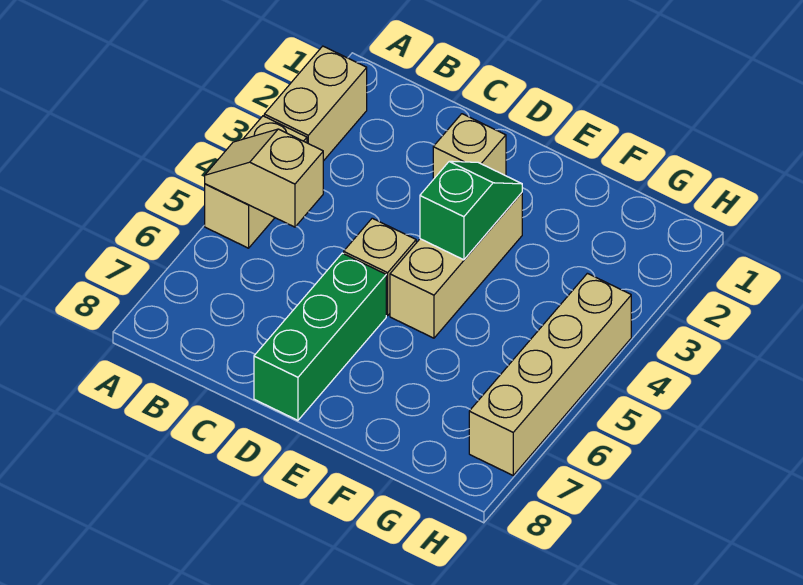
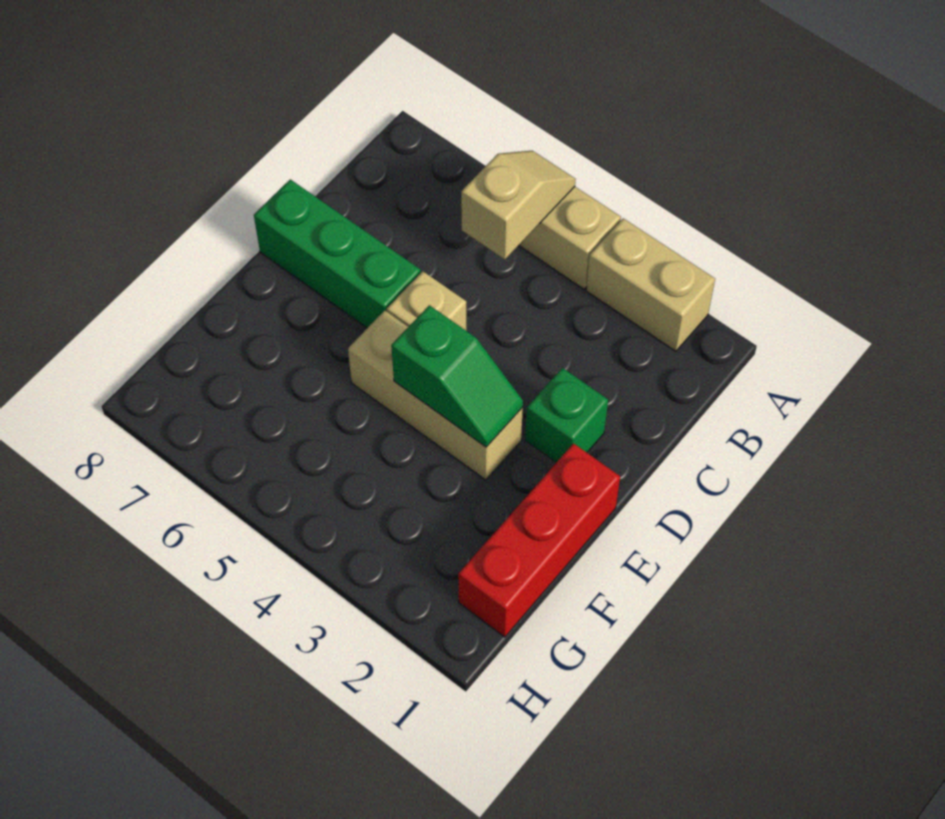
tan brick D2 level 1 -> green brick D2 level 1
none -> red brick E1:G1 level 1
tan brick H4:H7 level 1 -> none

